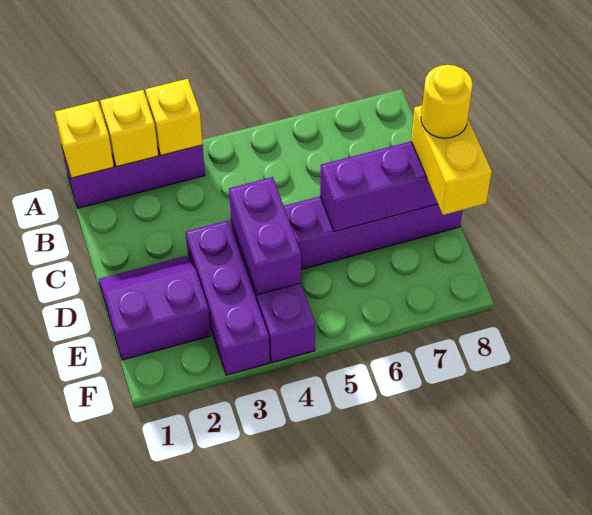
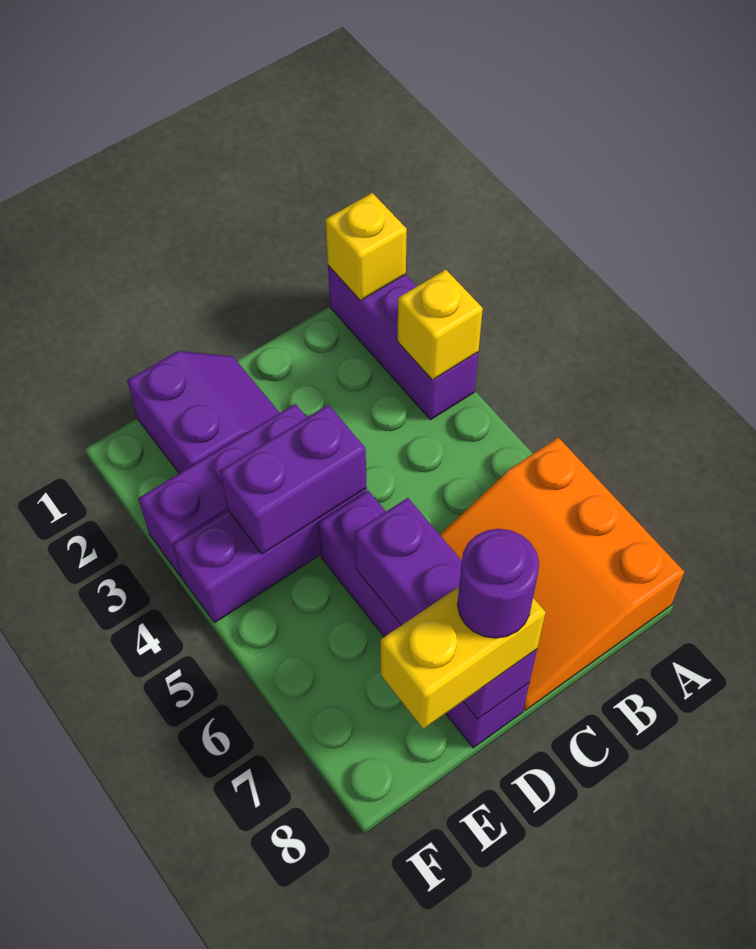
yellow brick A2 level 2 -> none
none -> orange slope A6:C8 level 1 top A
yellow round brick D8 level 4 -> purple round brick D8 level 4

